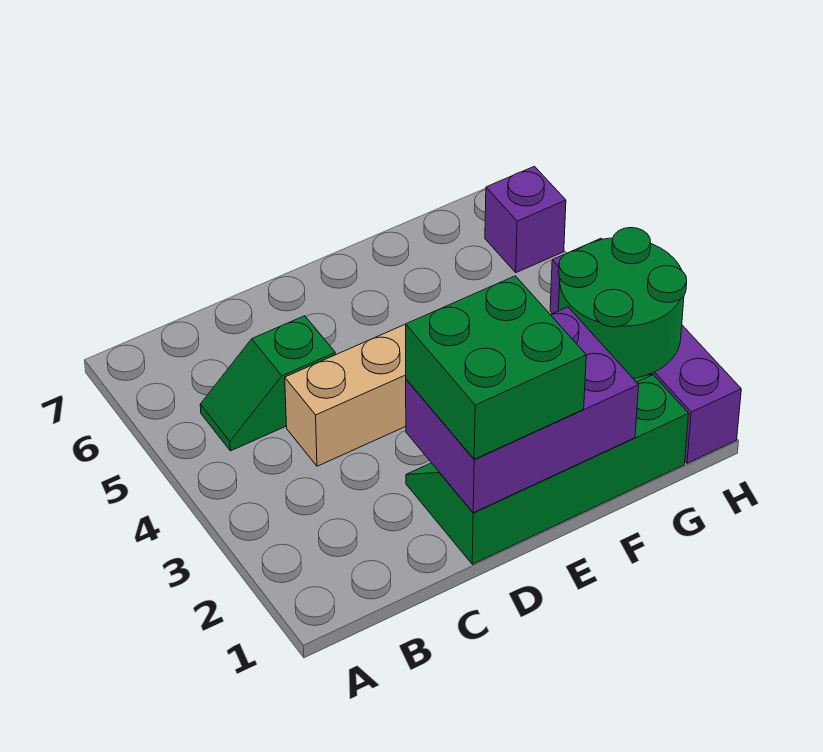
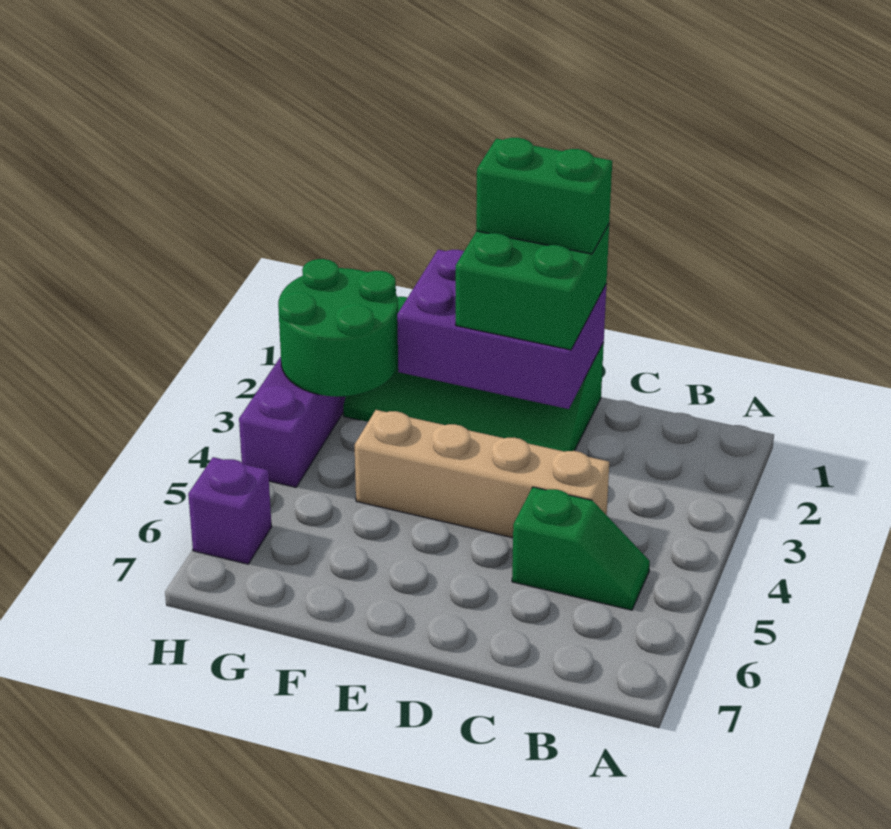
none -> green brick D1:E1 level 4

